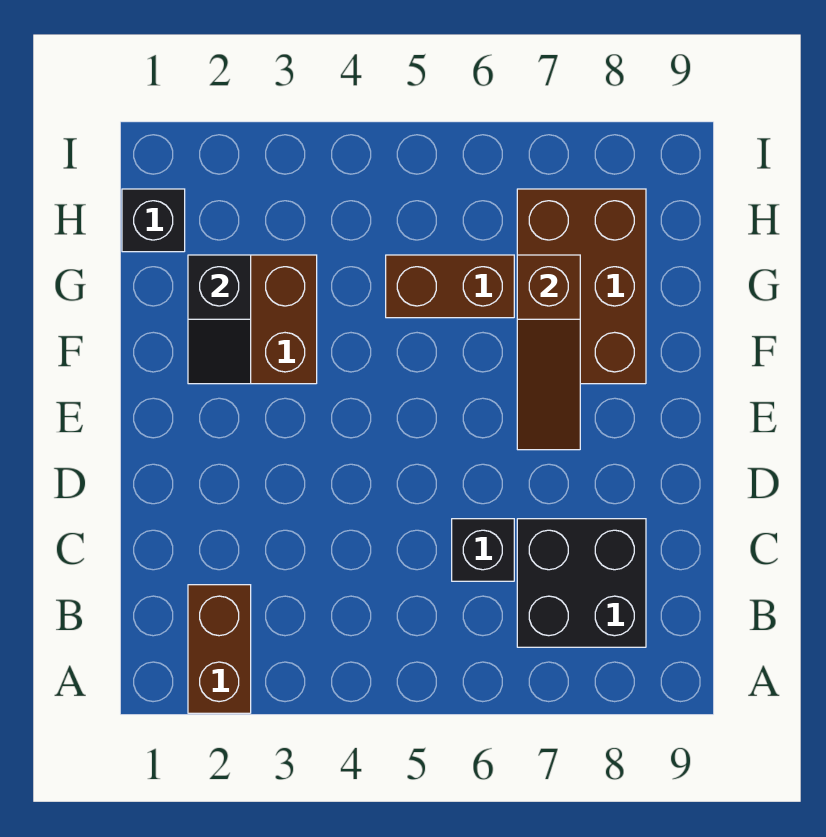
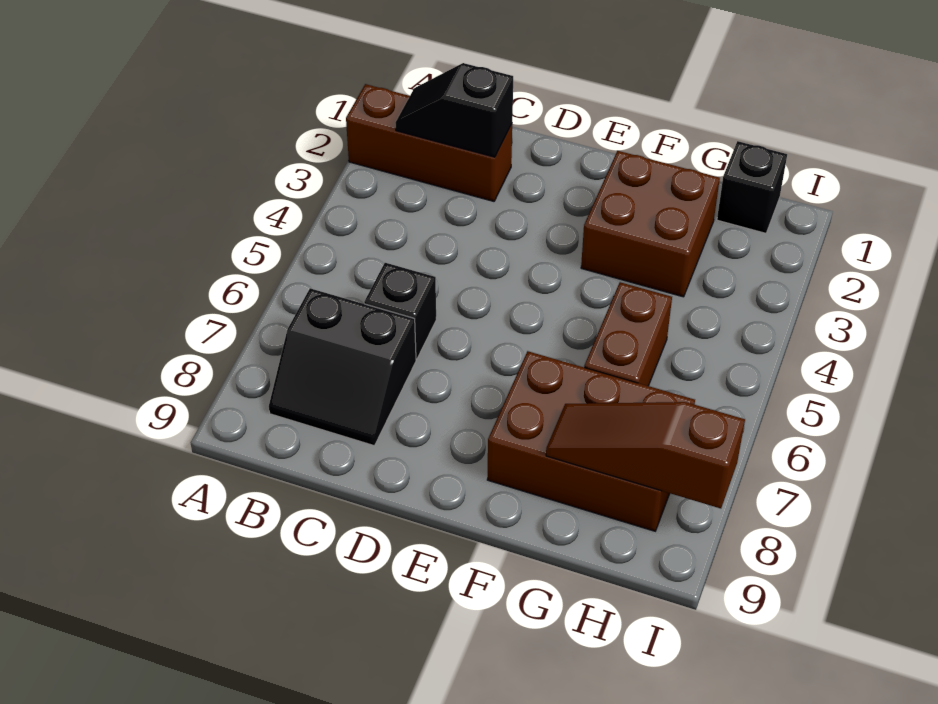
brown brick A2:B2 level 1 -> brown brick A2:C2 level 1
black brick B7:C8 level 1 -> black slope B7:C8 level 1 top 7
brown slope E7:G7 level 2 top G -> brown slope G8:I8 level 2 top I
black slope F2:G2 level 2 top G -> black slope B2:C2 level 2 top C

